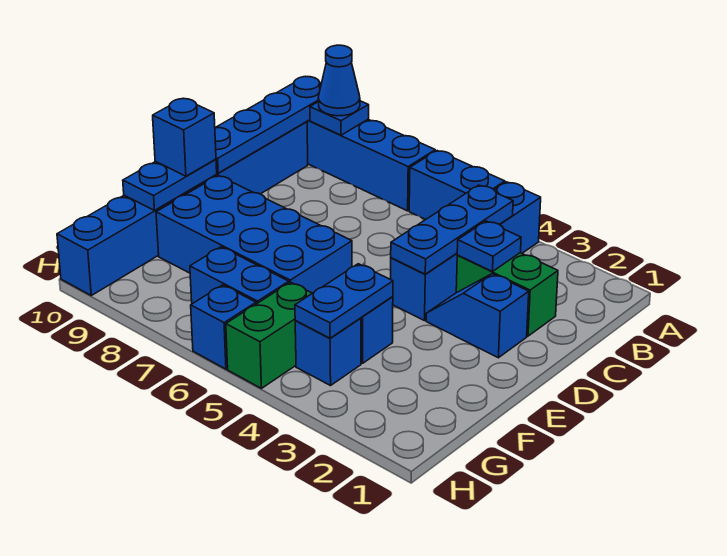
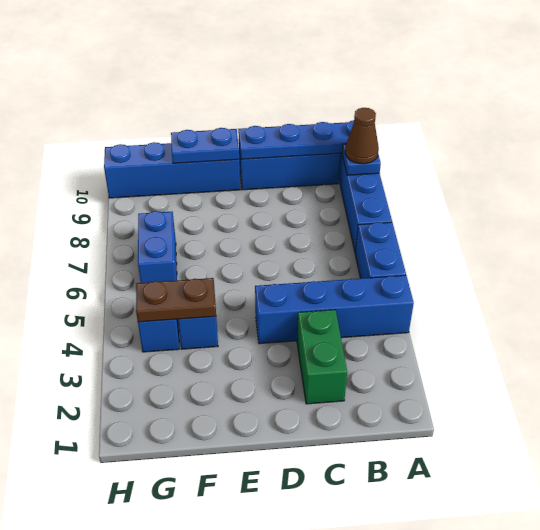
blue cone A9 level 3 -> brown cone A9 level 3
blue plate B4:D4 level 2 -> none
blue plate C3 level 2 -> none
blue slope D2:D3 level 1 top 2 -> none
blue brick E6:F9 level 1 -> none
blue brick E10 level 3 -> none
blue plate F4:G4 level 2 -> brown plate F4:G4 level 2
green brick G5:H5 level 1 -> none
blue brick H6 level 1 -> none

